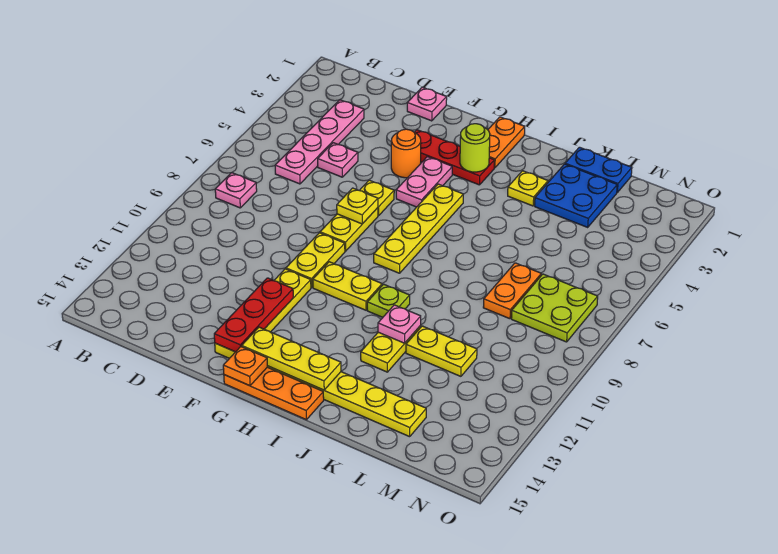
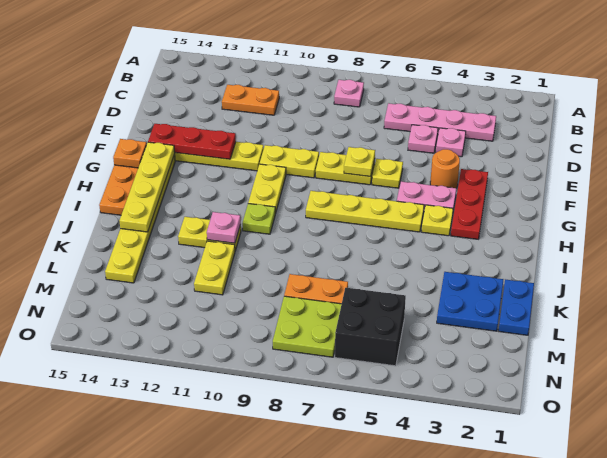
pink plate E1 level 1 -> pink plate D4 level 1
yellow plate G14:I14 level 2 -> yellow plate G14:J14 level 2
orange plate H1:H2 level 1 -> orange plate C11:C12 level 1
lime round brick H3 level 2 -> none
yellow plate J3 level 1 -> yellow plate H4 level 1
none -> black brick M5:N6 level 1

